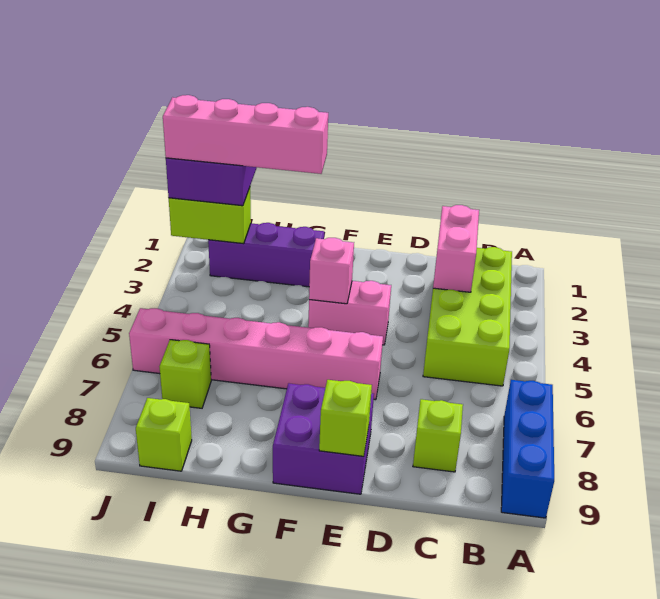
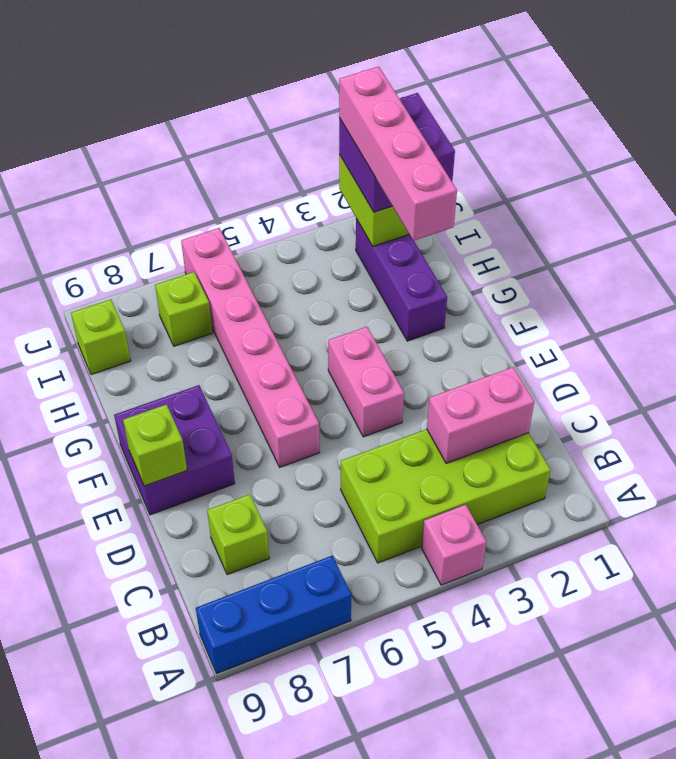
pink brick F4 level 2 -> pink brick A4 level 1

